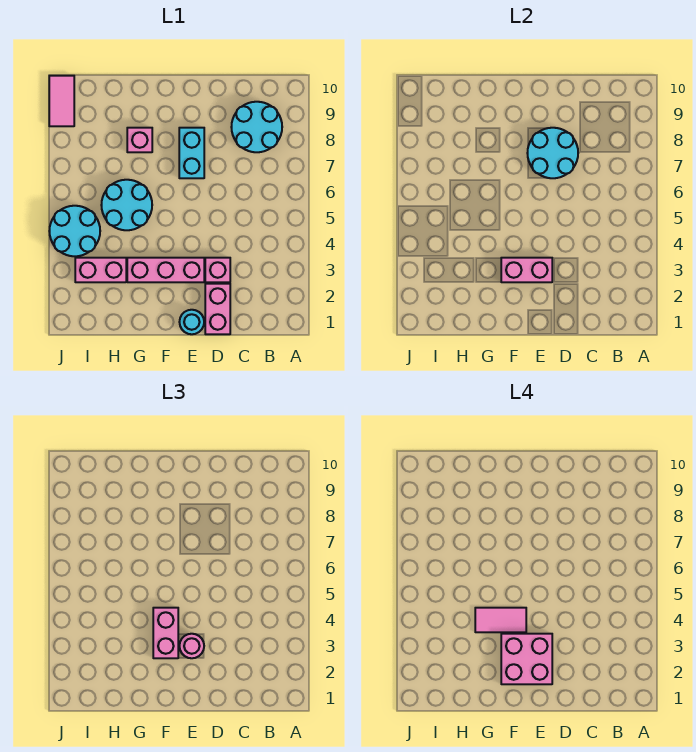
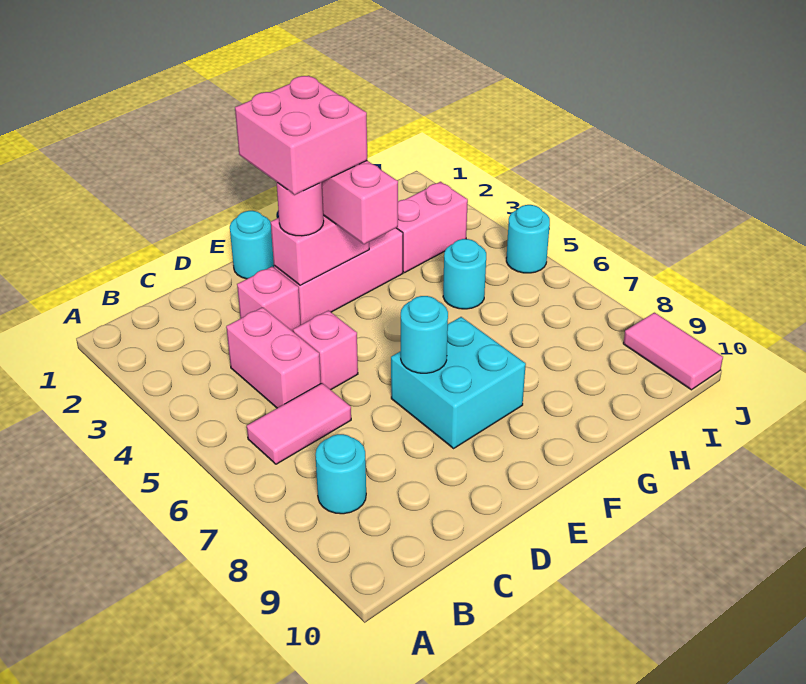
cyan round brick B8:C9 level 1 -> cyan round brick B8 level 1
pink brick D1:D2 level 1 -> pink brick C4:C5 level 1
cyan round brick D7:E8 level 2 -> cyan round brick E7 level 2
cyan brick E7:E8 level 1 -> cyan brick E7:F8 level 1
pink tile F4:G4 level 4 -> pink tile B6:C6 level 1
cyan round brick G5:H6 level 1 -> cyan round brick H5 level 1
pink brick G8 level 1 -> pink brick D5 level 1
cyan round brick I4:J5 level 1 -> cyan round brick J5 level 1

